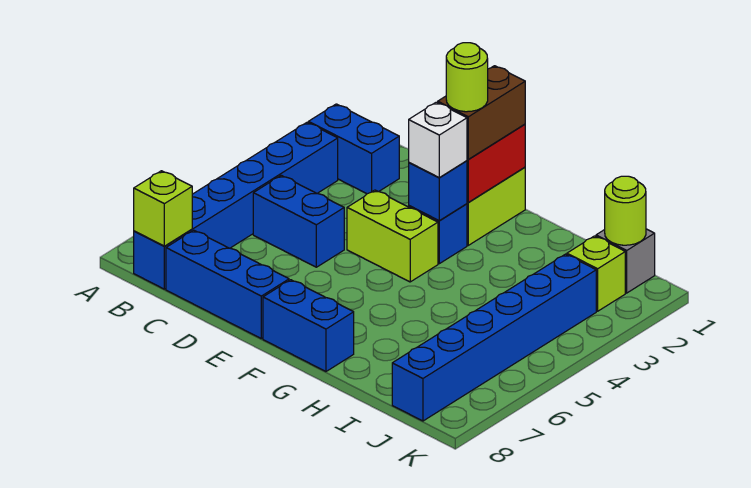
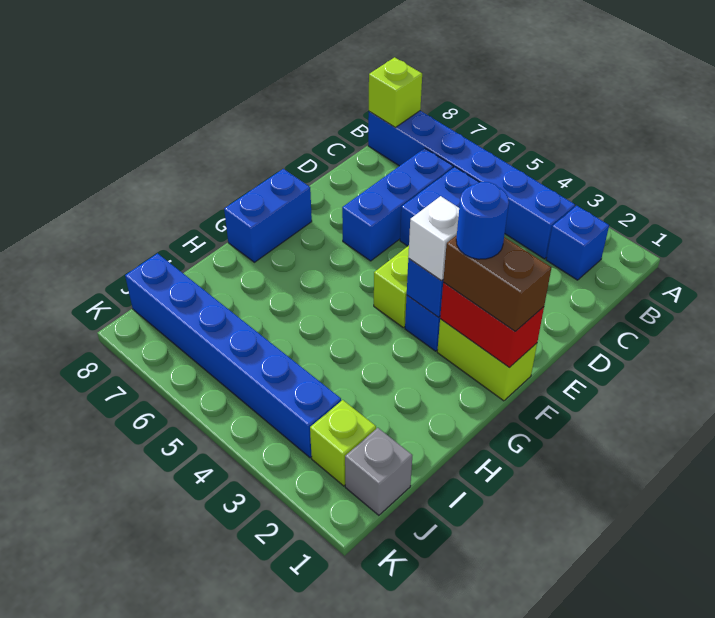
blue brick B2:C2 level 1 -> blue brick B2 level 1
blue brick C8:E8 level 1 -> blue brick C6:E6 level 1
lime round brick F2 level 4 -> blue round brick F2 level 4
lime round brick J1 level 2 -> none

